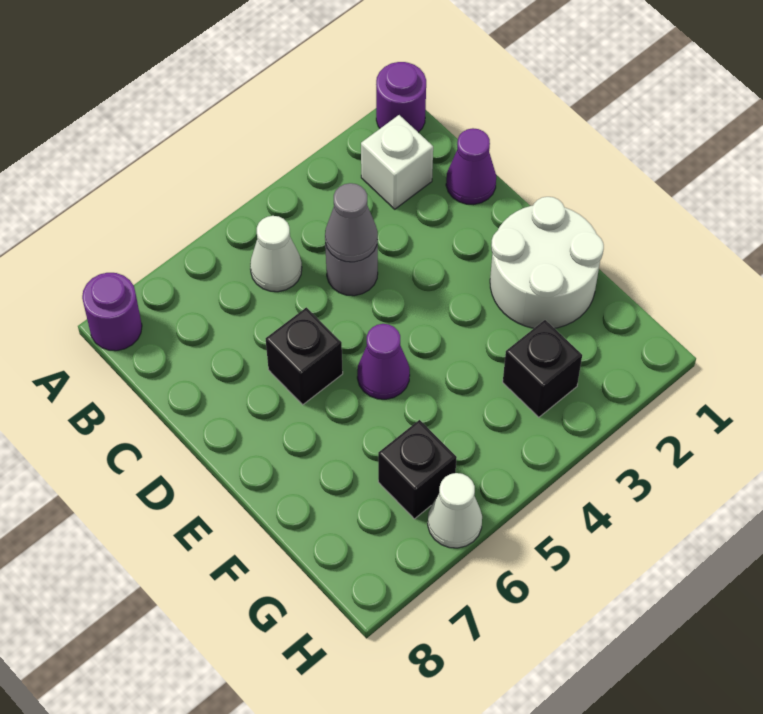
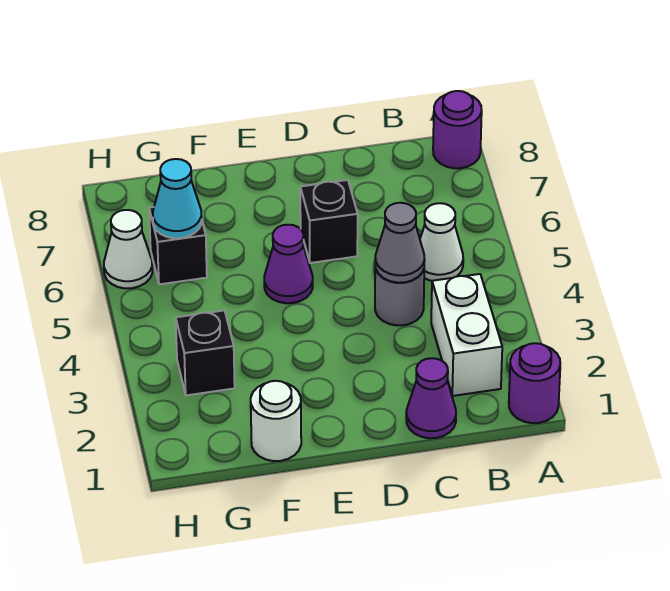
white brick B2 level 1 -> white brick B2:B3 level 1
white round brick E1:F2 level 1 -> white round brick F1 level 1
none -> cyan cone G6 level 2

